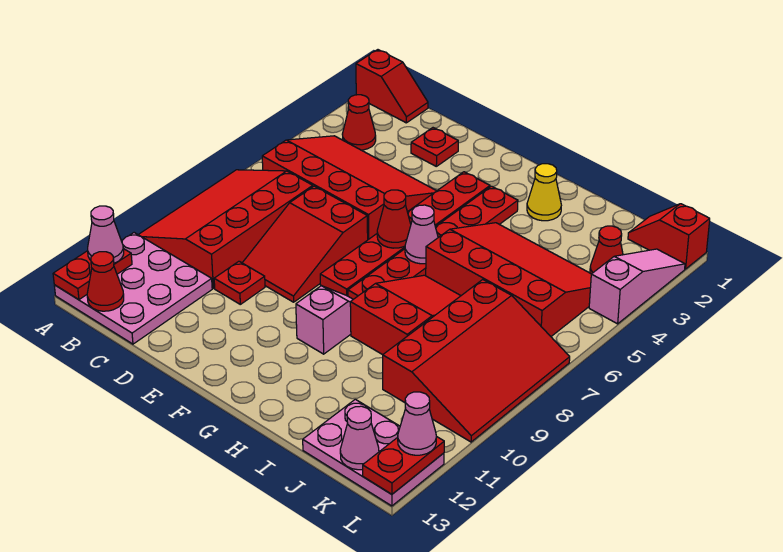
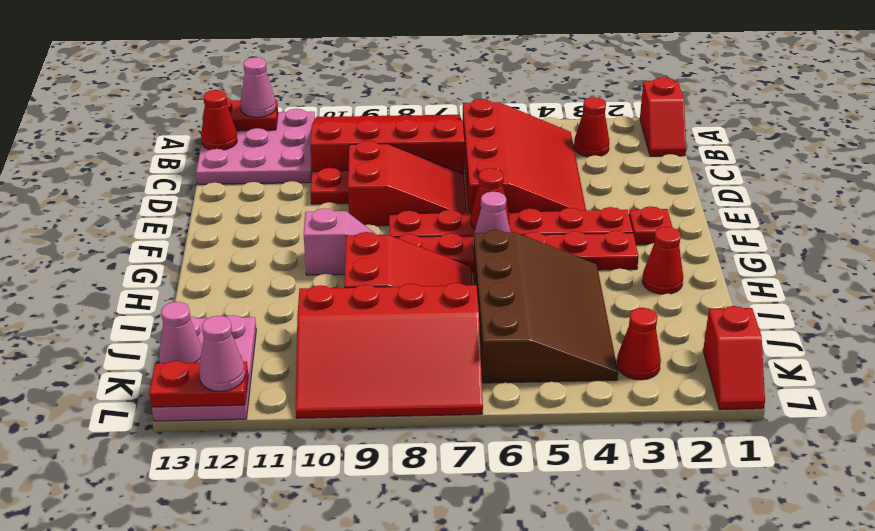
red plate D2 level 1 -> red plate F2 level 1
red slope D7:E9 level 1 top 7 -> red slope D7:E9 level 1 top 9
yellow cone H2 level 1 -> red cone H2 level 1
red slope H4:K6 level 1 top 6 -> brown slope H4:K6 level 1 top 6
red slope K1:L1 level 1 top L -> red slope K1:L1 level 1 top K
pink slope L2:L4 level 1 top 4 -> none

